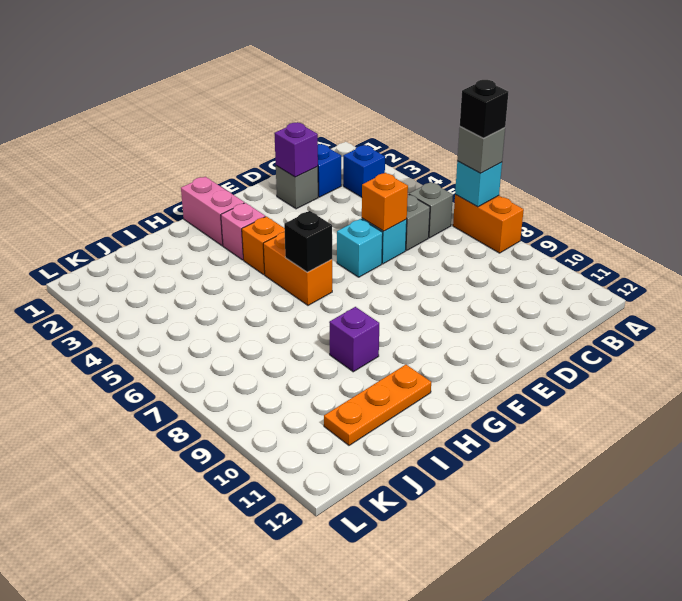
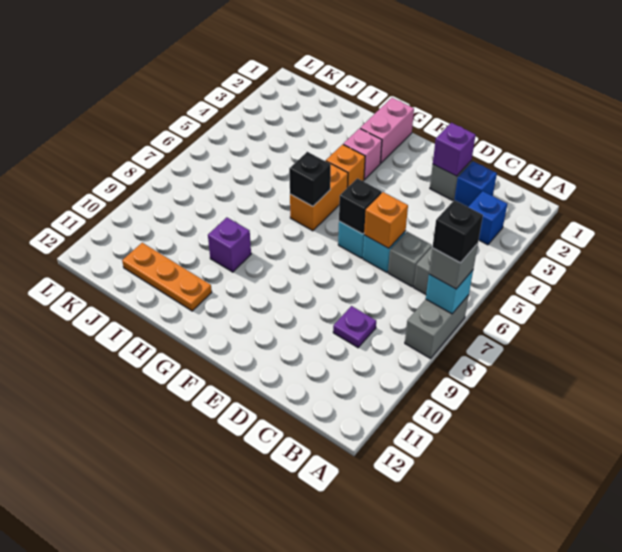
orange brick A7:A8 level 1 -> grey brick A7:A8 level 1
none -> purple plate C9 level 1
none -> black brick E6 level 2

